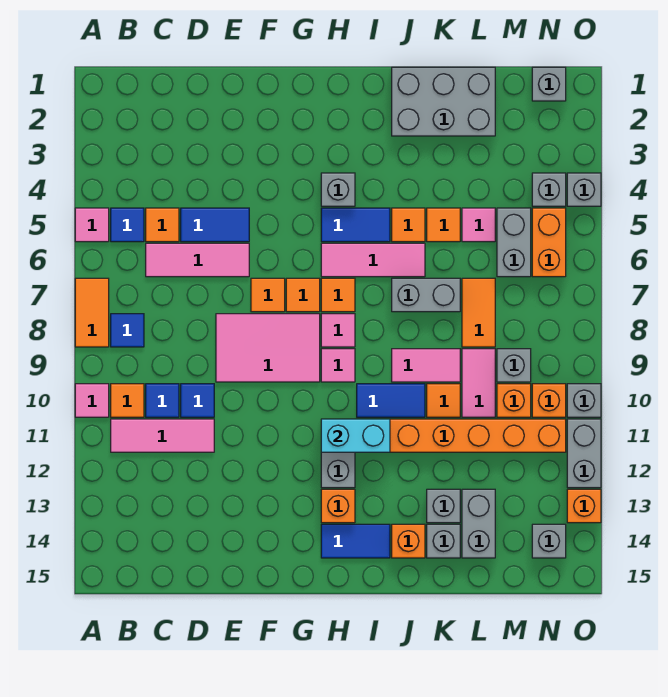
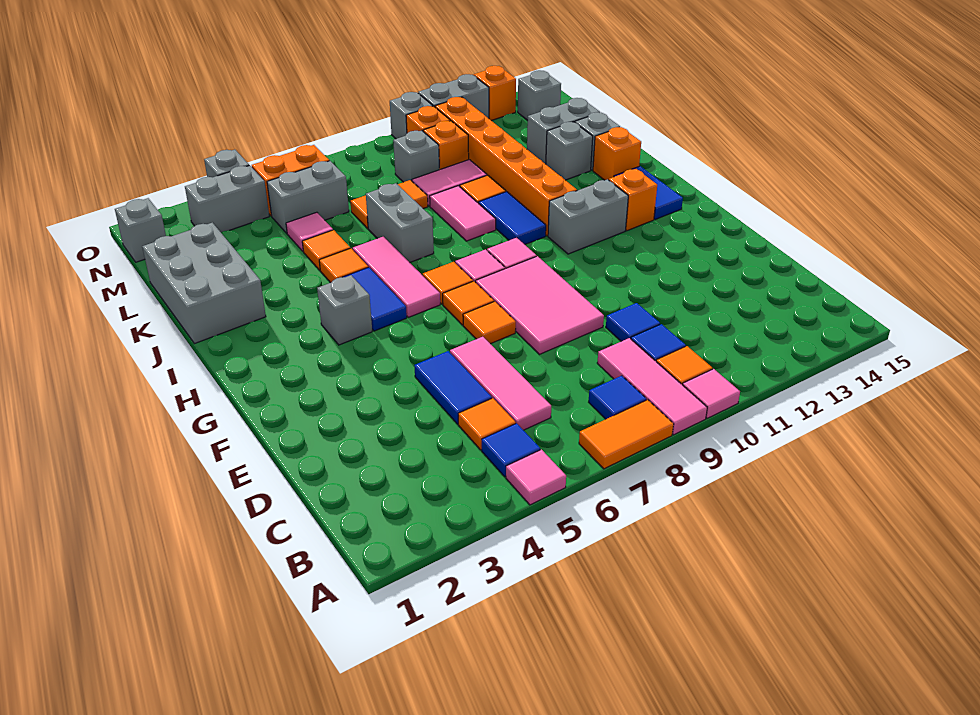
pink tile B11:D11 level 1 -> pink tile A9:C9 level 1
cyan brick H11:I11 level 2 -> none
grey brick N4 level 1 -> grey brick N3:N4 level 1

